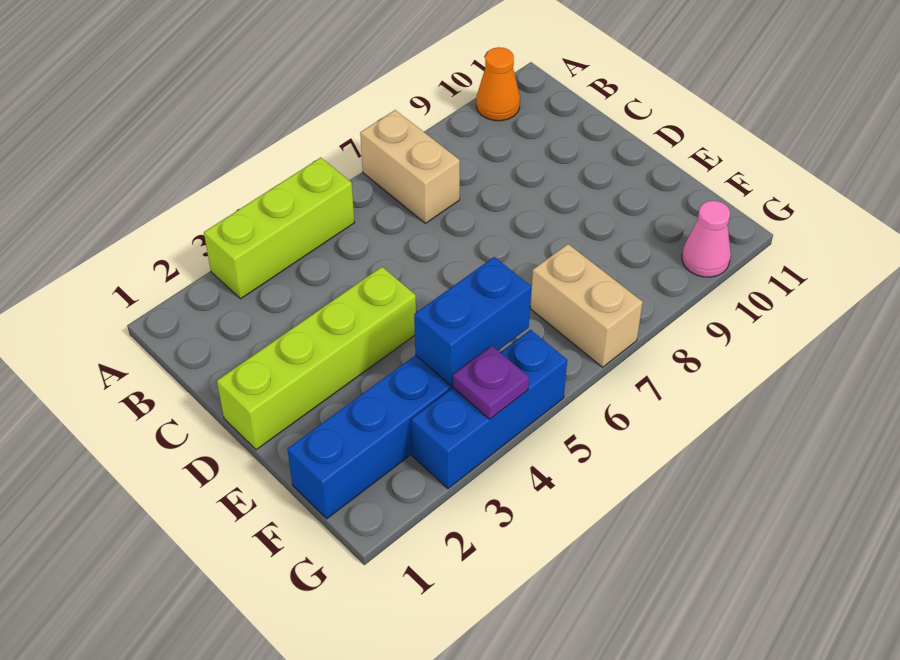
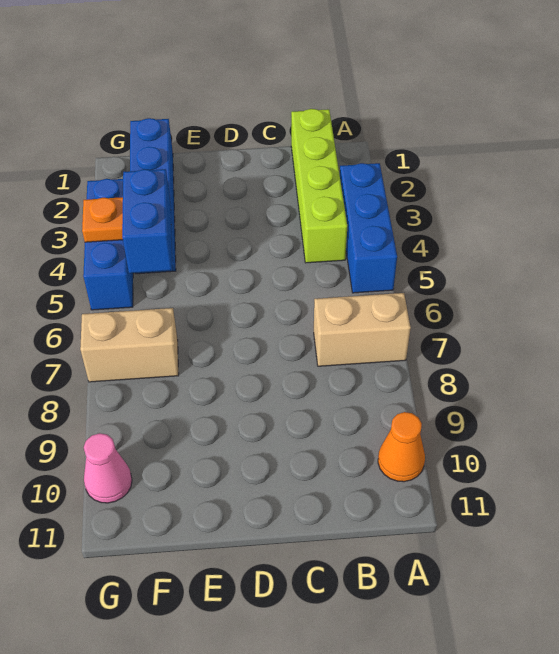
lime brick A3:A5 level 1 -> blue brick A3:A5 level 1
lime brick D1:D4 level 1 -> lime brick B1:B4 level 1
purple plate G4 level 2 -> orange plate G4 level 2

